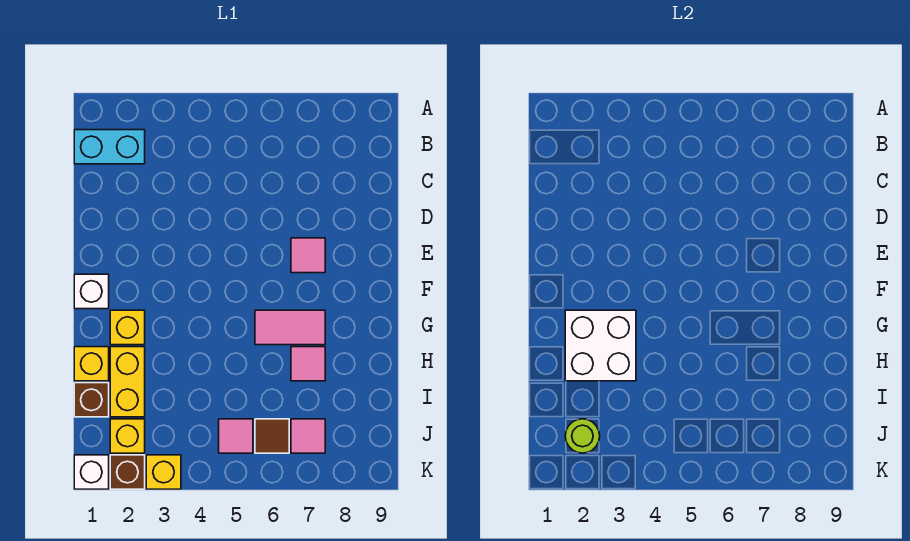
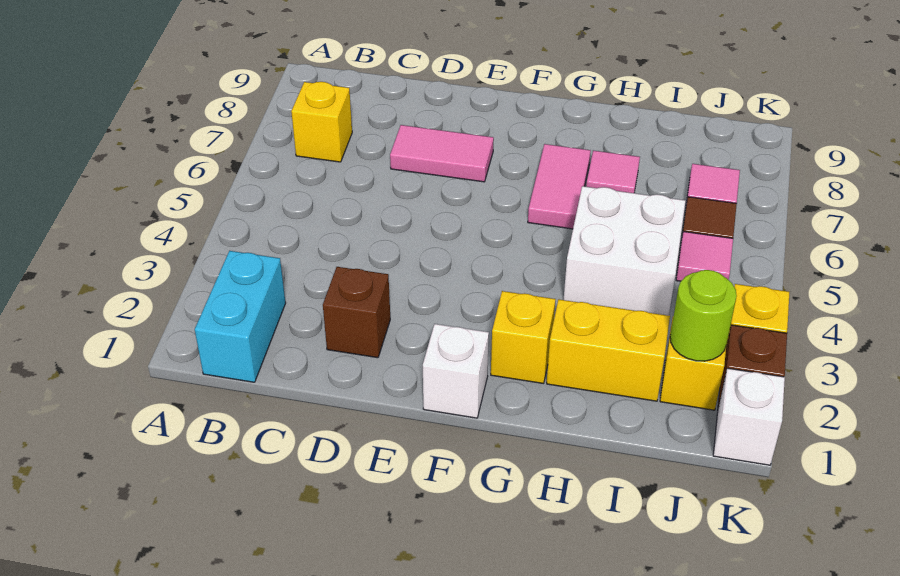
pink tile E7 level 1 -> pink tile D7:E7 level 1
white brick G2:H3 level 2 -> white brick H4:I5 level 1
yellow brick H1 level 1 -> yellow brick B7 level 1
brown brick I1 level 1 -> brown brick D2 level 1

